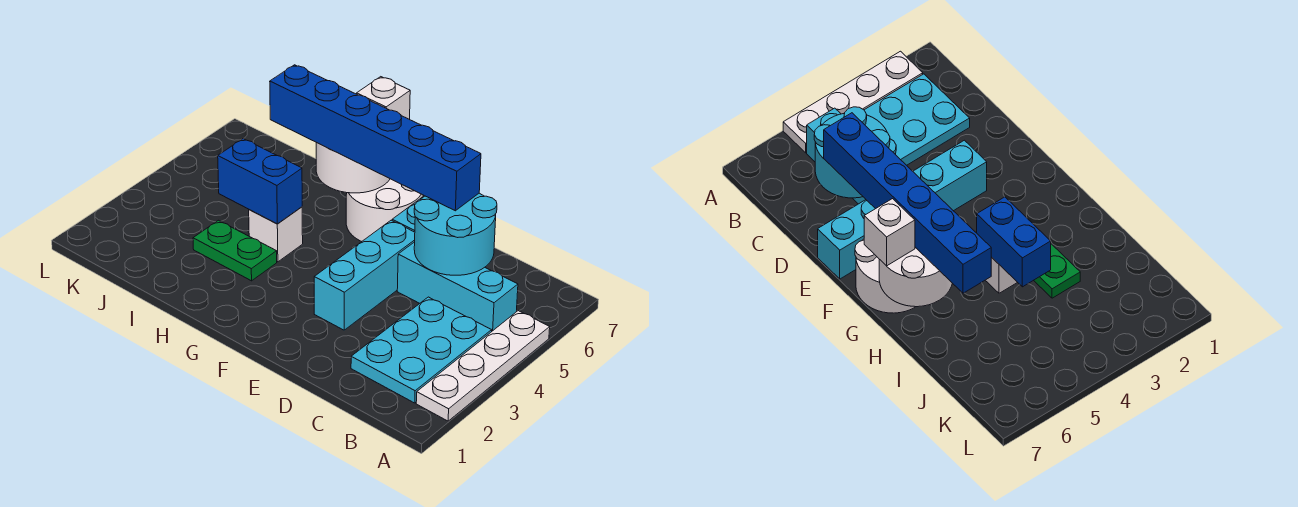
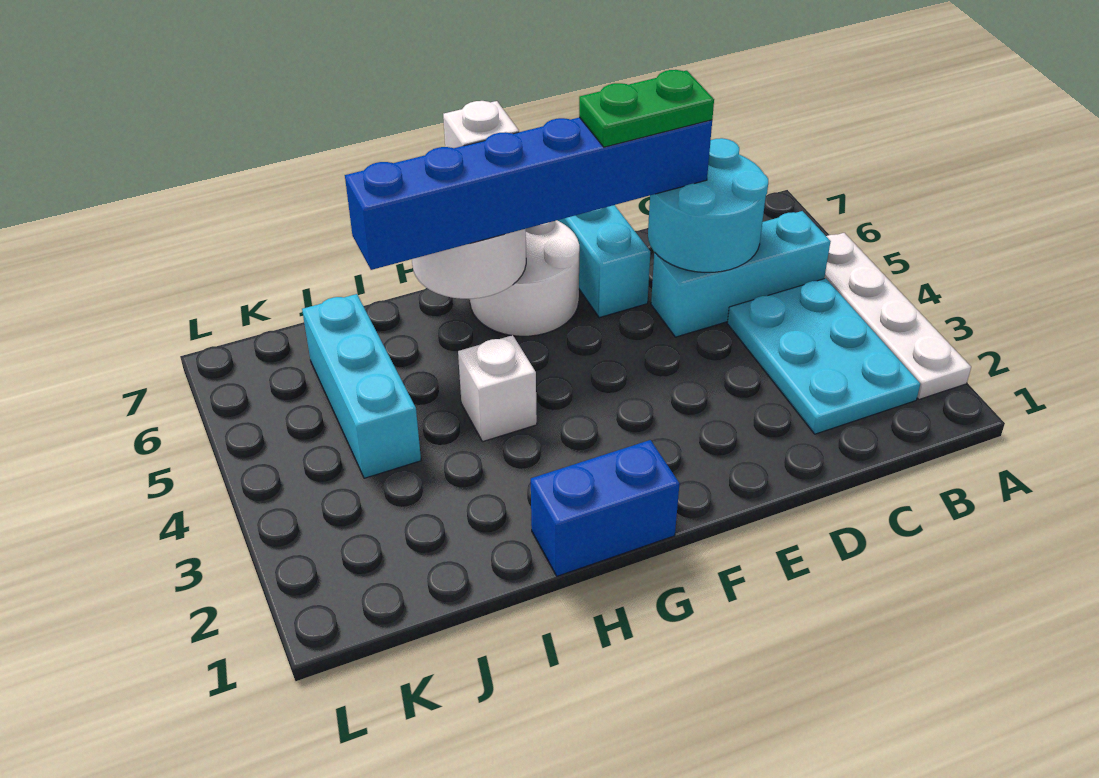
cyan brick E3:E5 level 1 -> cyan brick J4:J6 level 1
green plate H3:I3 level 1 -> green plate D6:E6 level 4
blue brick H4:I4 level 2 -> blue brick G1:H1 level 1

